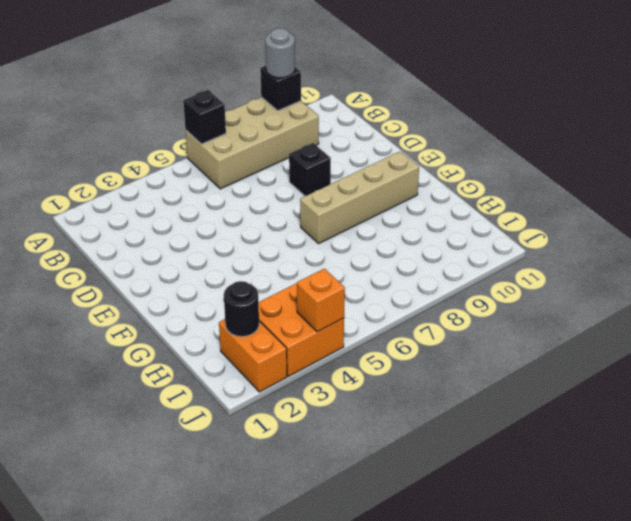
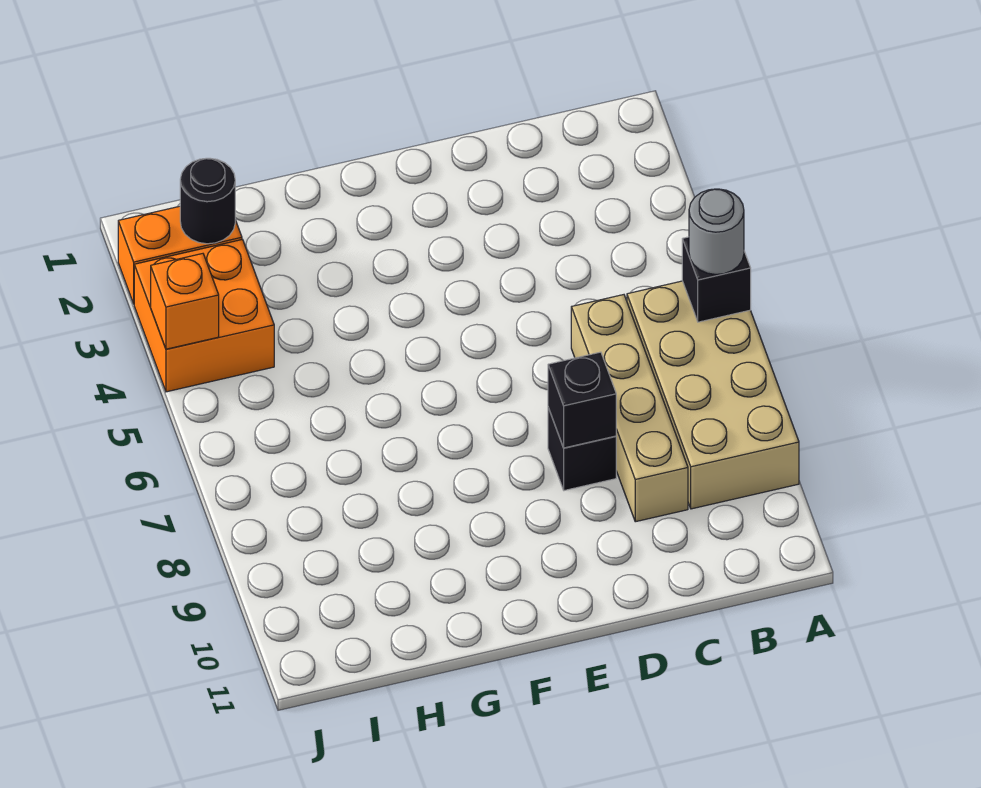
black brick A9 level 2 -> black brick D8 level 2
grey round brick A9 level 3 -> grey round brick A6 level 3
tan brick F7:F10 level 1 -> tan brick C6:C9 level 1

